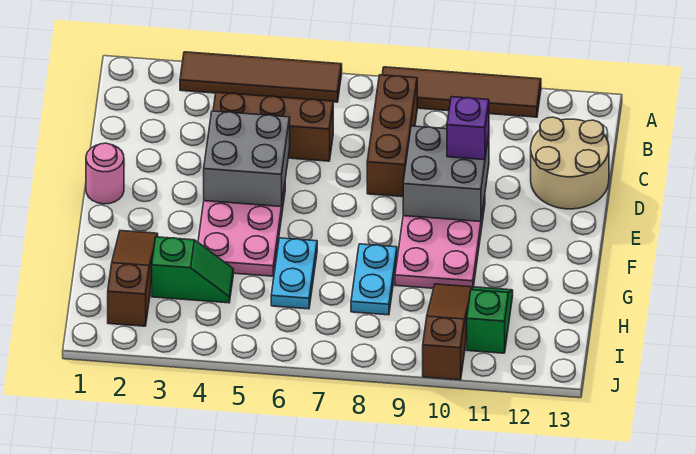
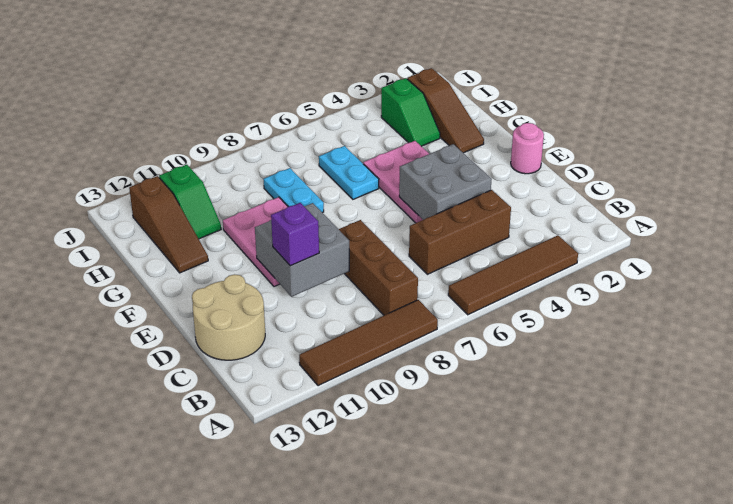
green slope H3:H4 level 1 top 3 -> green slope H3:I3 level 1 top I
brown slope H10:J10 level 1 top J -> brown slope G12:I12 level 1 top I

